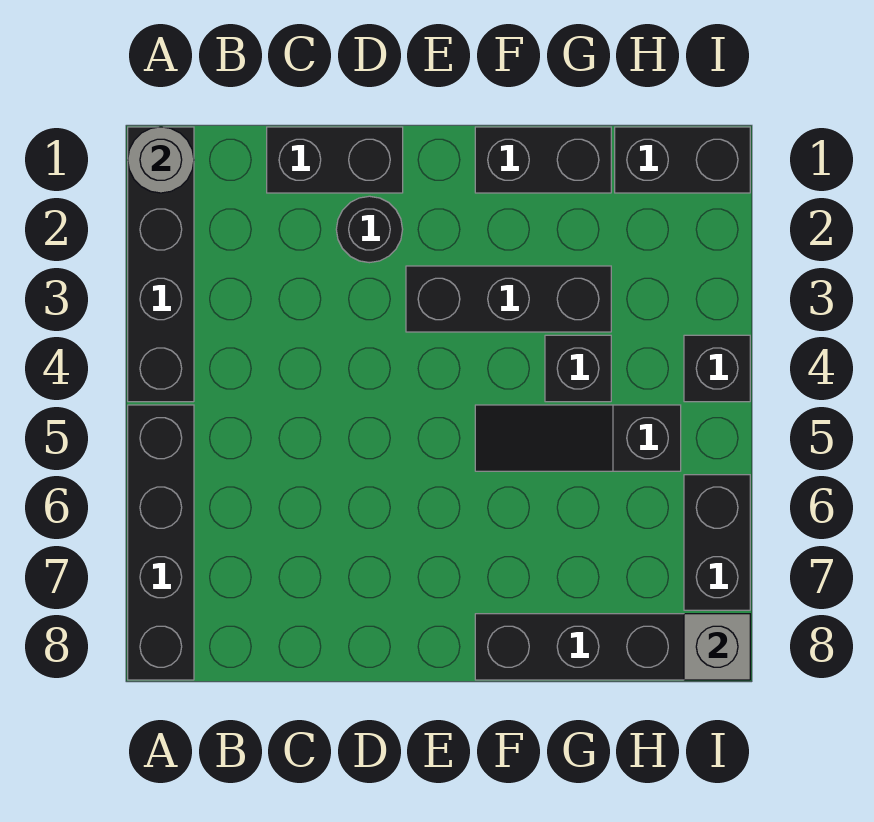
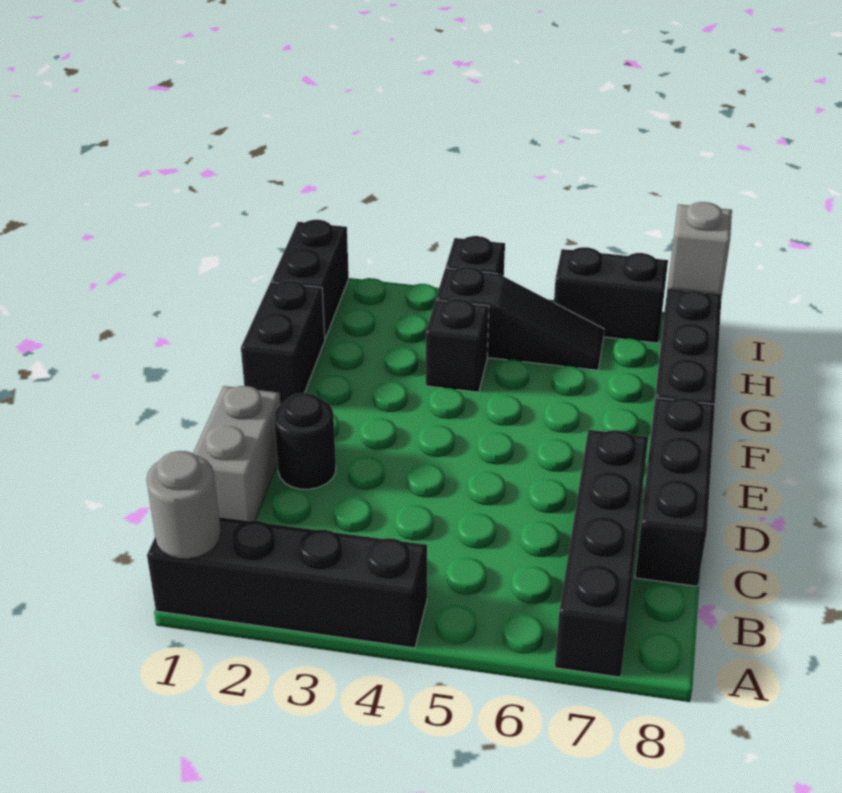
black brick A5:A8 level 1 -> black brick A7:D7 level 1
black brick C1:D1 level 1 -> grey brick C1:D1 level 1
black brick E3:G3 level 1 -> black brick C8:E8 level 1
black slope F5:H5 level 1 top H -> black slope H4:H6 level 1 top 4

